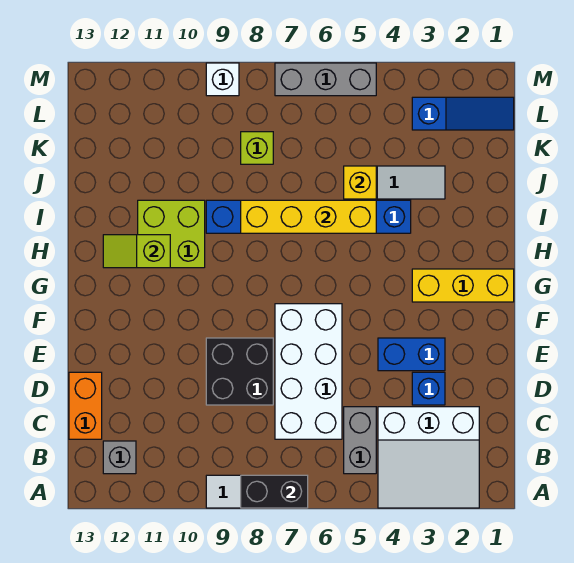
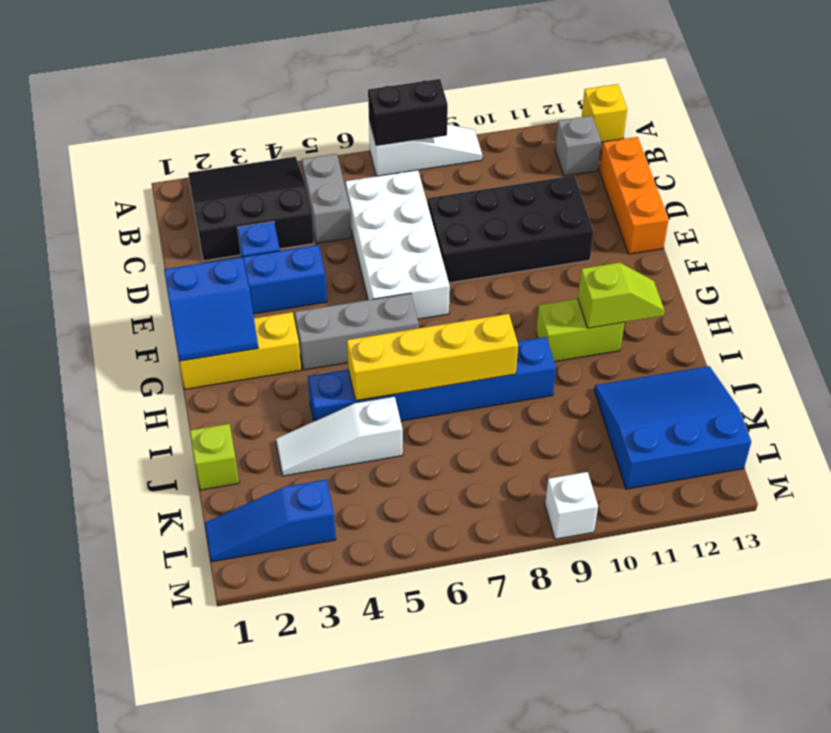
white slope A2:C4 level 1 top C -> black slope A2:C4 level 1 top C
orange brick C13:D13 level 1 -> orange brick C13:E13 level 1
black brick D8:E9 level 1 -> black brick D8:E11 level 1
none -> blue slope F1:G2 level 2 top F
lime brick H10:I11 level 1 -> lime brick H10:H11 level 1
yellow brick J5 level 2 -> yellow brick A13 level 1
none -> blue slope J11:L13 level 1 top L
lime brick K8 level 1 -> lime brick J1 level 1
grey brick M5:M7 level 1 -> grey brick G4:G6 level 1

